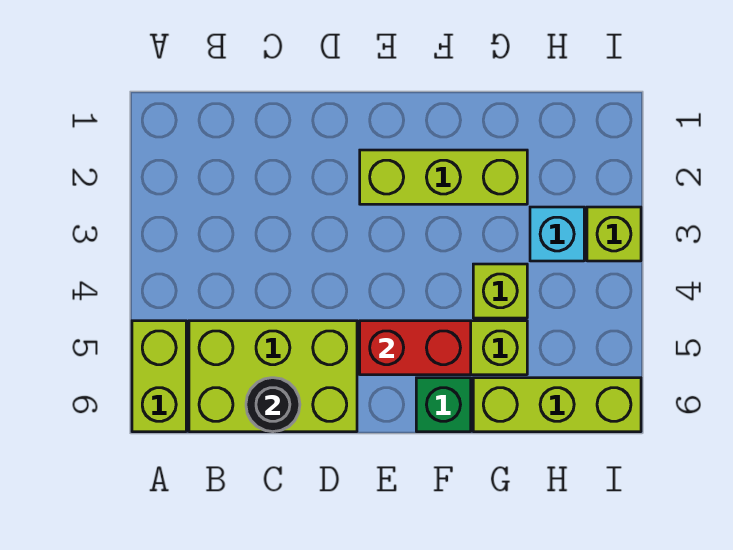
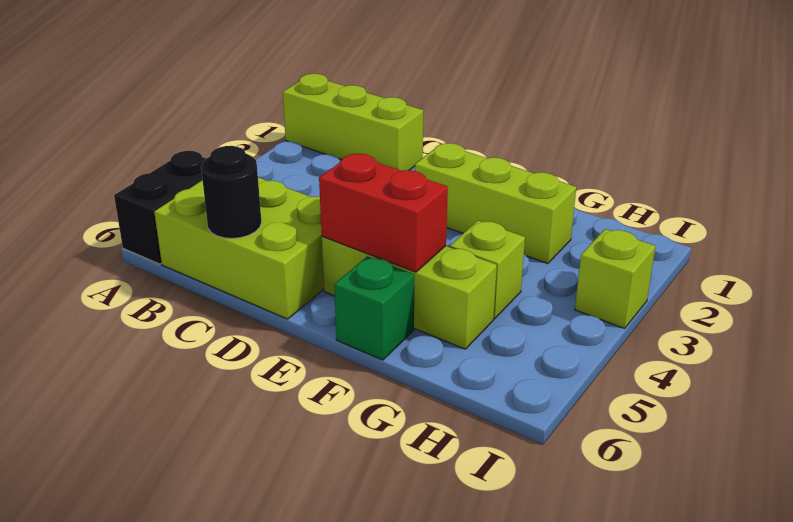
lime brick A5:A6 level 1 -> black brick A5:A6 level 1
lime brick G6:I6 level 1 -> lime brick A1:C1 level 1
cyan brick H3 level 1 -> none

